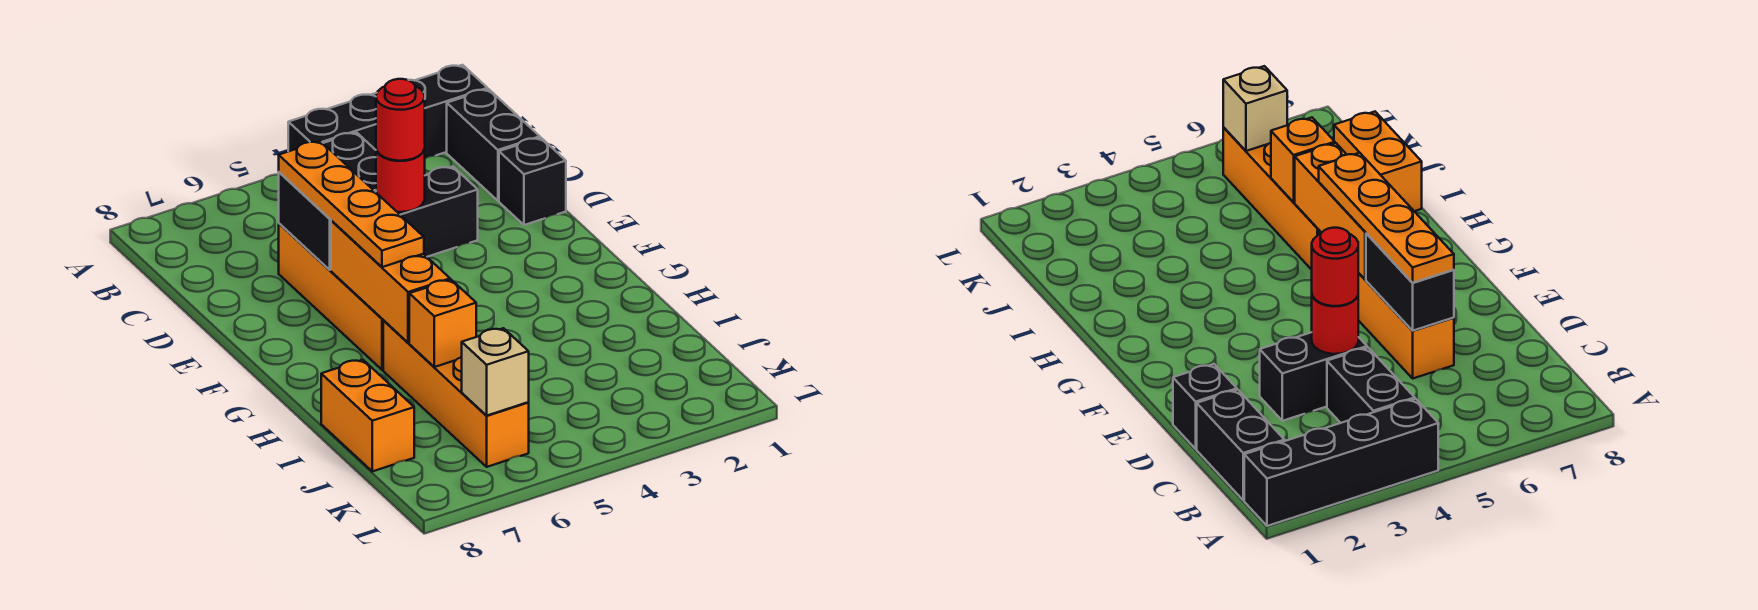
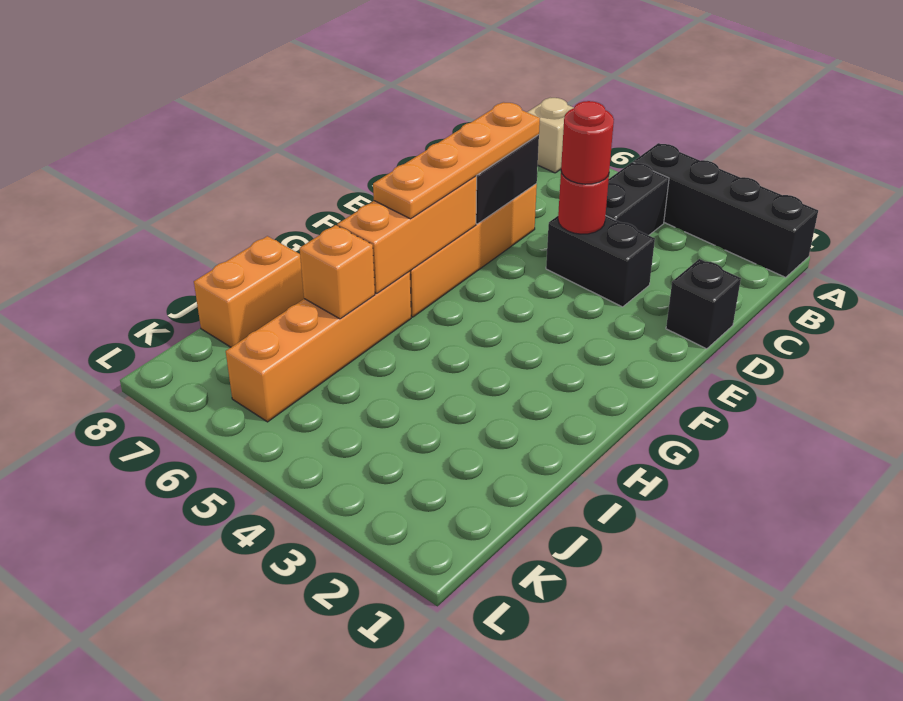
black brick B1:C1 level 1 -> none
tan brick K6 level 2 -> tan brick A7 level 1

